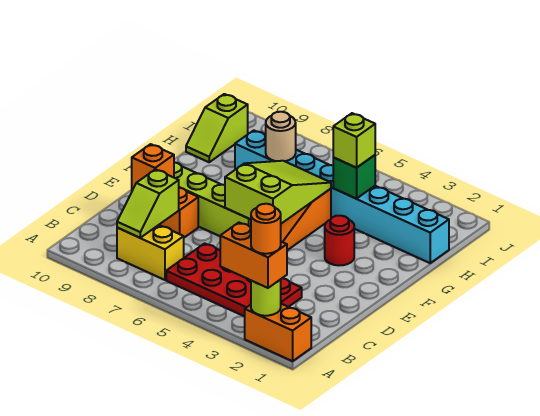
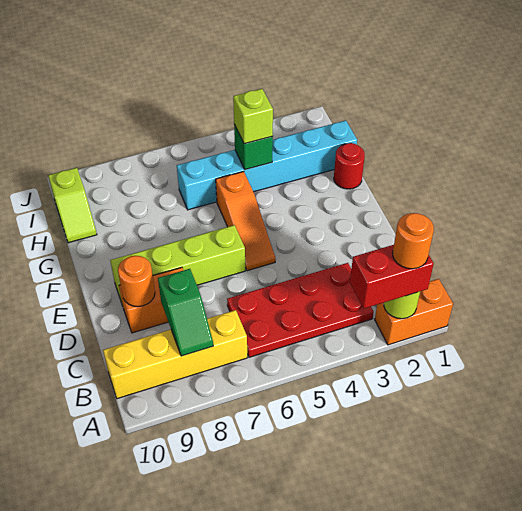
orange brick A2:A3 level 3 -> red brick A2:A3 level 3
yellow brick B7:B8 level 1 -> yellow brick B7:B10 level 1
lime slope B8:C8 level 2 top C -> green slope B8:C8 level 2 top C
orange brick D9 level 2 -> orange round brick D9 level 2
lime slope E5:G6 level 2 top E -> none
red round brick F3 level 1 -> red round brick G1 level 1
cyan brick H1:H8 level 1 -> cyan brick H1:H6 level 1
tan round brick H7 level 2 -> none

